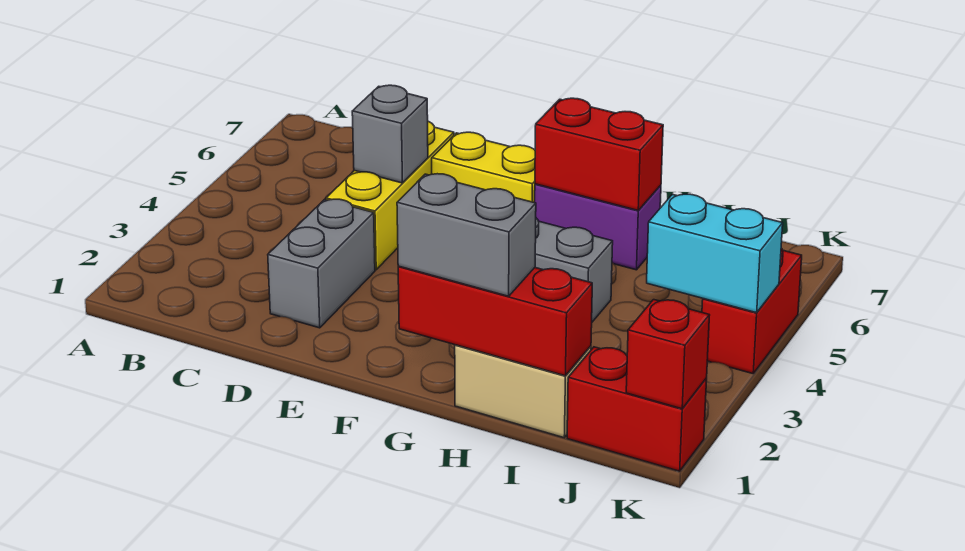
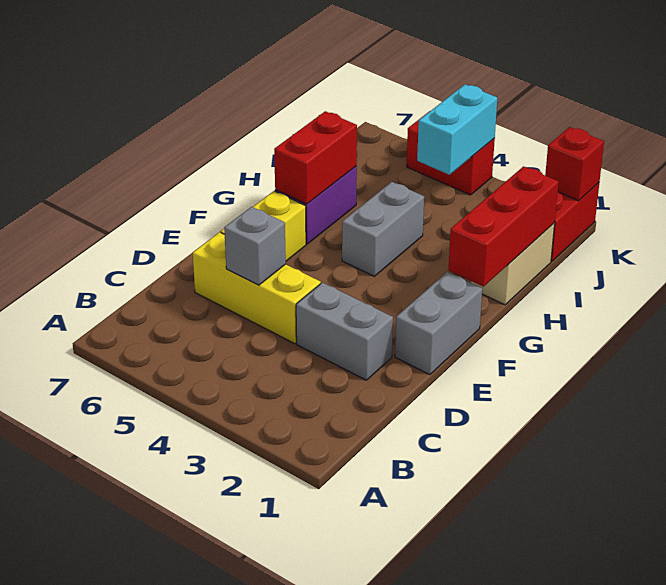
grey brick G1:H1 level 3 -> grey brick E1:F1 level 1

